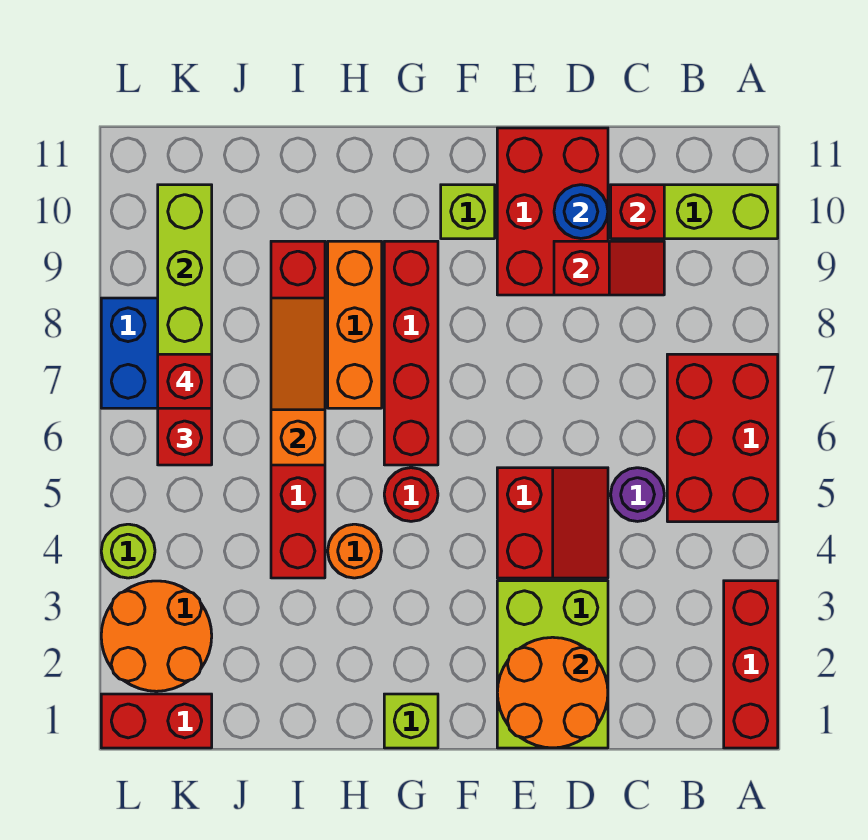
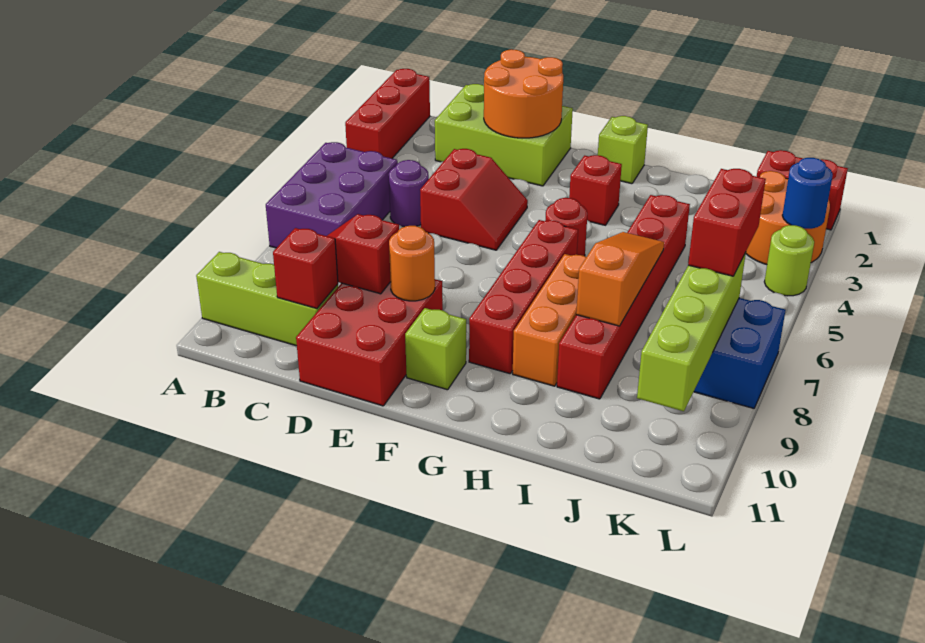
red brick A5:B7 level 1 -> purple brick A5:B7 level 1
lime brick D1:E3 level 1 -> lime brick C1:E2 level 1
red slope D4:E5 level 1 top E -> red slope D4:E5 level 1 top D
blue round brick D10 level 2 -> blue round brick L3 level 2
orange round brick H4 level 1 -> orange round brick E9 level 2
orange slope I6:I8 level 2 top 6 -> orange slope I6:I8 level 2 top 8
red brick K7 level 4 -> red brick G3 level 1

